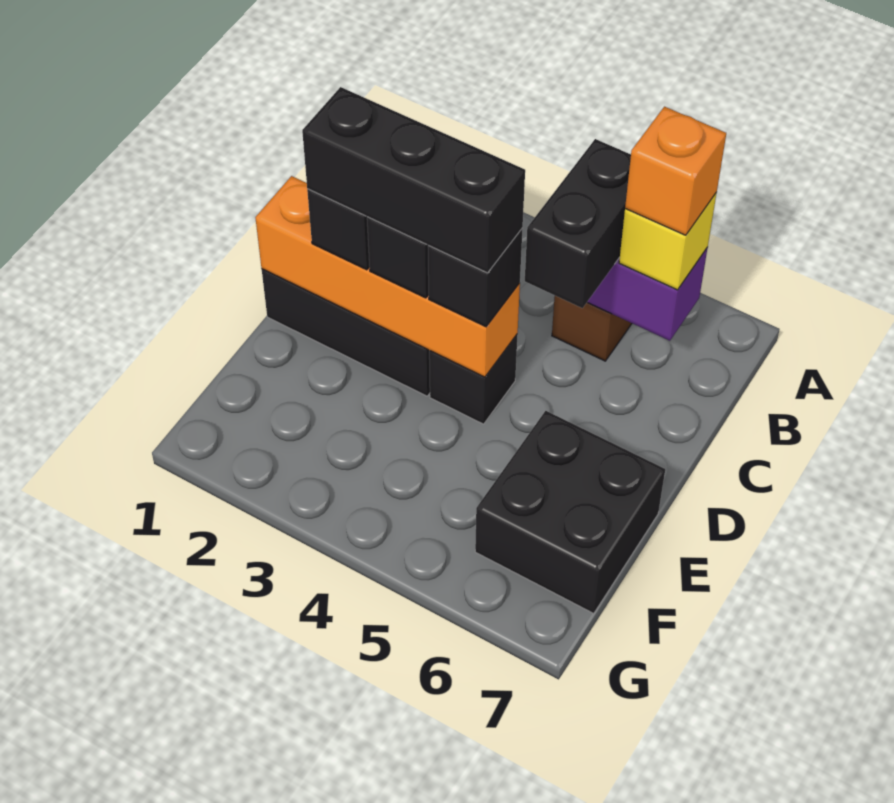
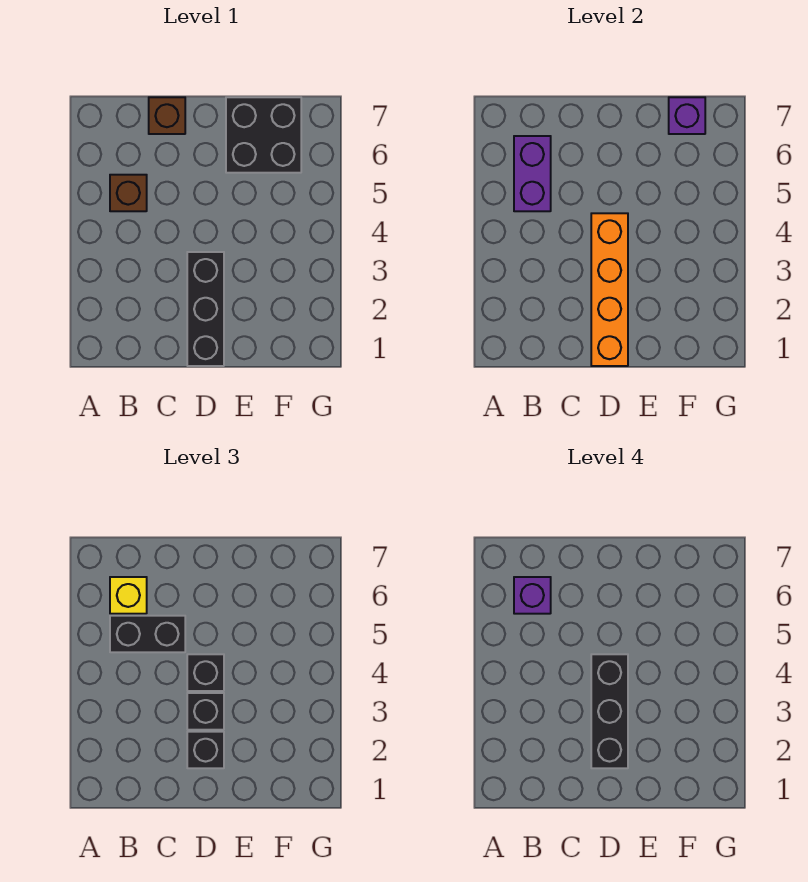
orange brick B6 level 4 -> purple brick B6 level 4
none -> brown brick C7 level 1
black brick D4 level 1 -> none
none -> purple brick F7 level 2

